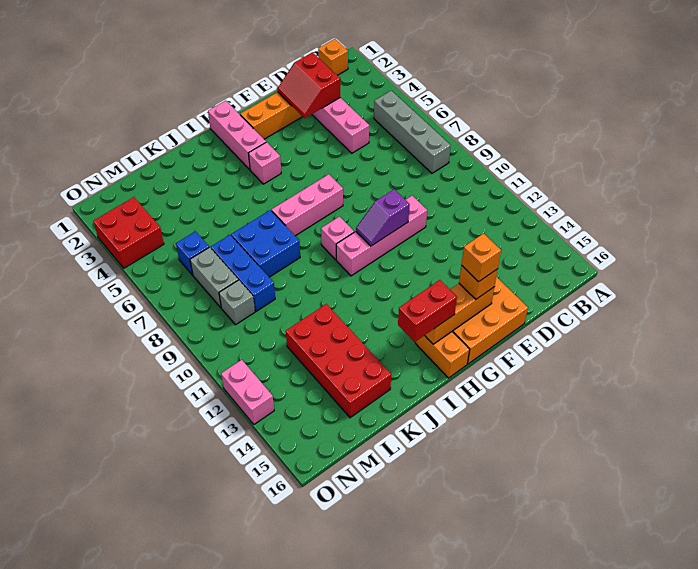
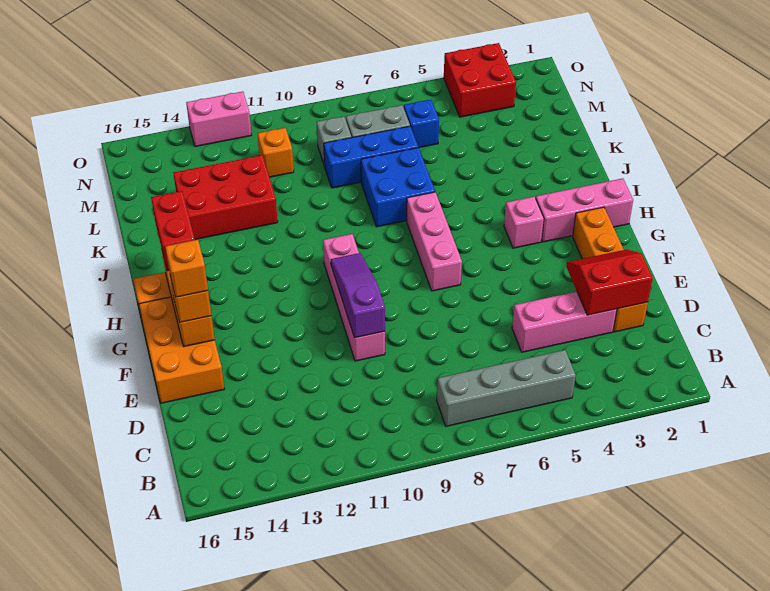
orange brick B1 level 1 -> orange brick M11 level 1
purple slope F10:G10 level 2 top F -> purple slope E10:G10 level 2 top E
pink brick H9 level 1 -> none
red brick K12:L15 level 1 -> red brick K12:L14 level 1

